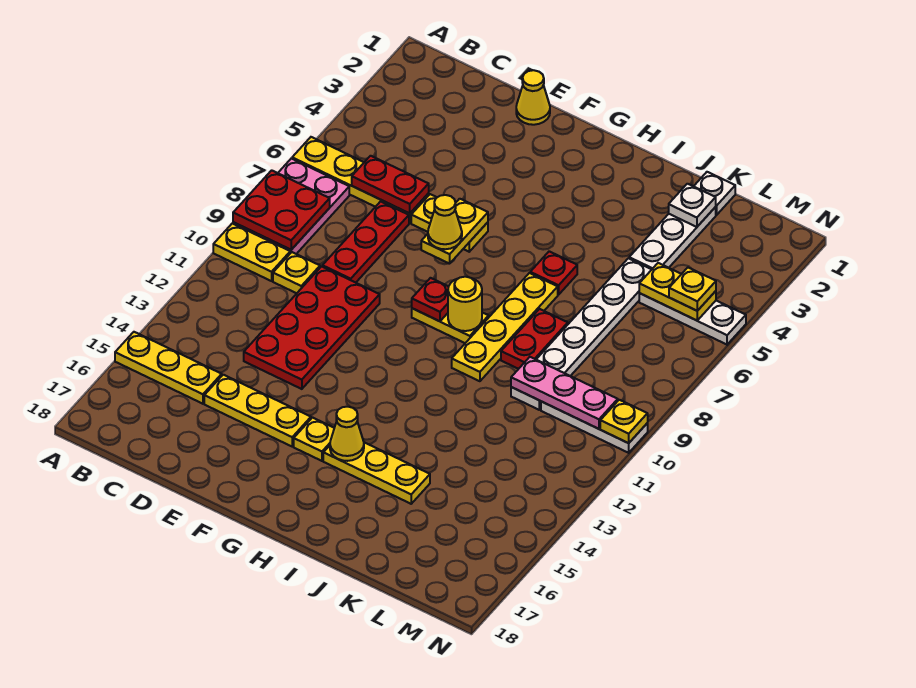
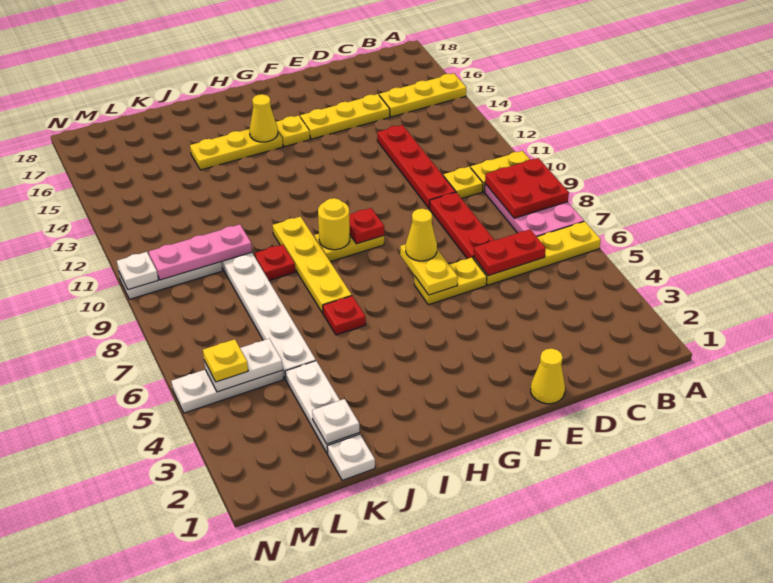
red plate D10:E13 level 1 -> red plate D10:D13 level 1
red plate J8:J9 level 1 -> red plate J9 level 1
yellow plate L5:M5 level 2 -> white plate L5:M5 level 2
yellow plate N10 level 2 -> white plate N10 level 2

